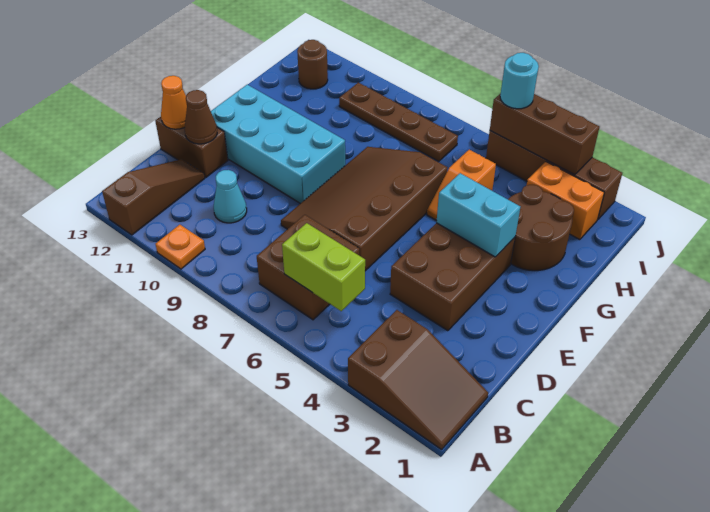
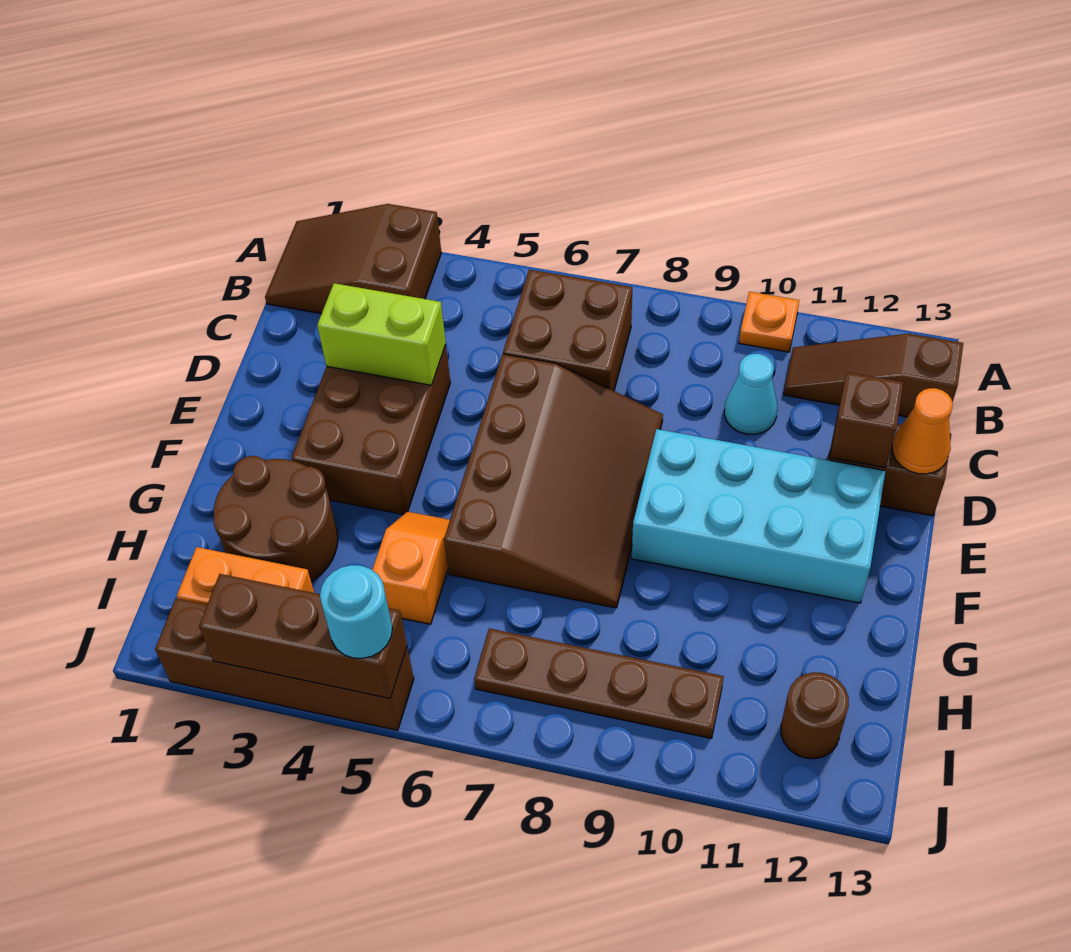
brown slope A12:C12 level 1 top A -> brown slope B11:B13 level 1 top 13
lime brick B5:B6 level 2 -> lime brick D3:D4 level 2
brown cone D12 level 2 -> brown brick D12 level 2
cyan brick F3:F4 level 2 -> none

